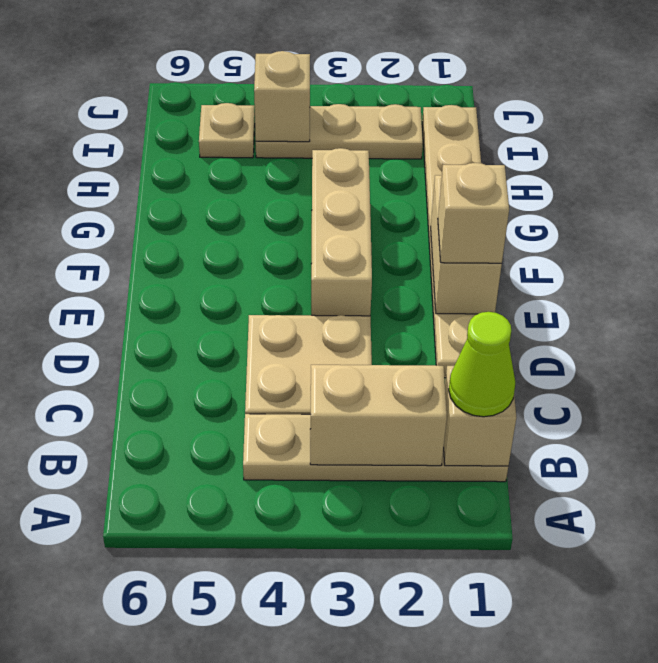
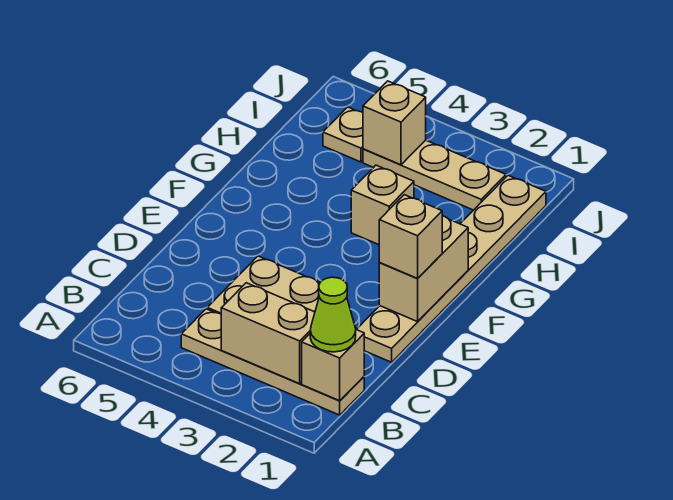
tan brick E3:G3 level 1 -> tan brick G3 level 1

